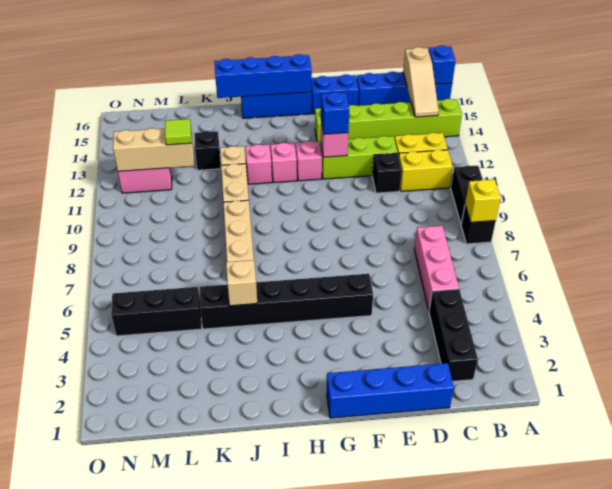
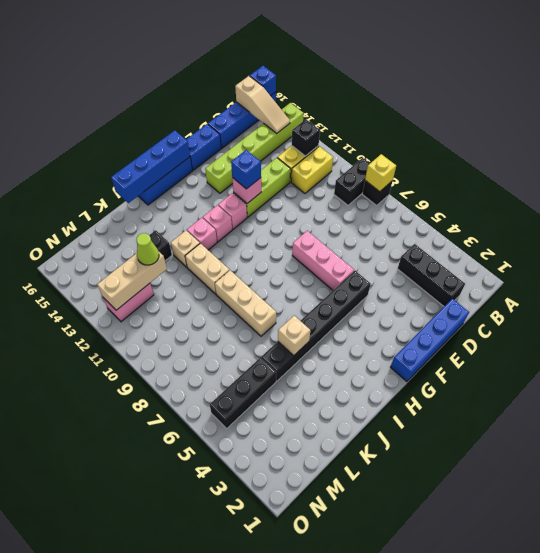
black brick A9:A10 level 1 -> black brick A9:B9 level 1
pink brick C5:C7 level 1 -> pink brick F6:F8 level 1
black brick D11 level 1 -> black brick B12 level 2
lime tile L12 level 3 -> lime cone L12 level 3

